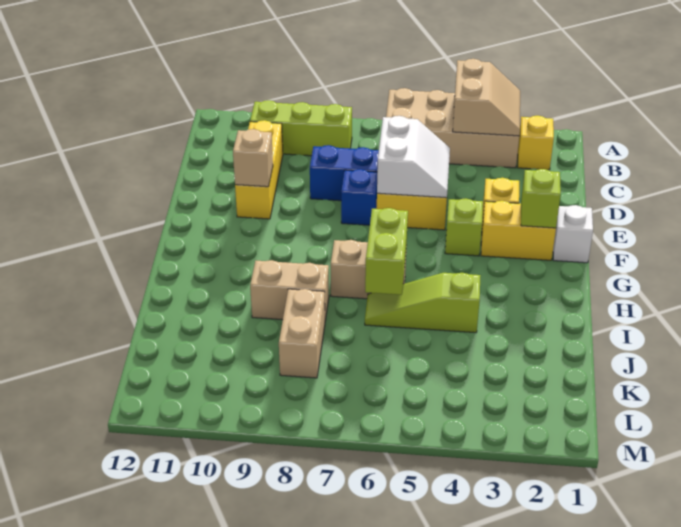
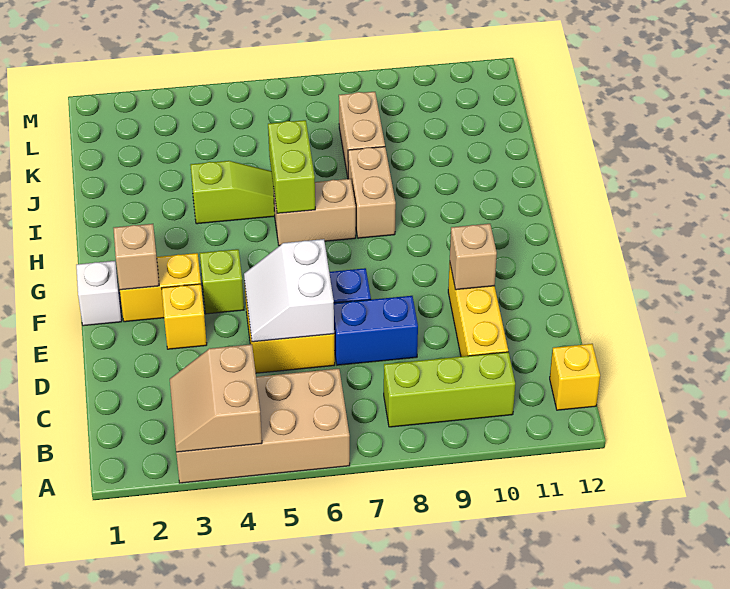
yellow brick B2 level 1 -> yellow brick B12 level 1
lime brick F2 level 2 -> tan brick F2 level 2
tan brick I8:I9 level 1 -> tan brick H8:I8 level 1

